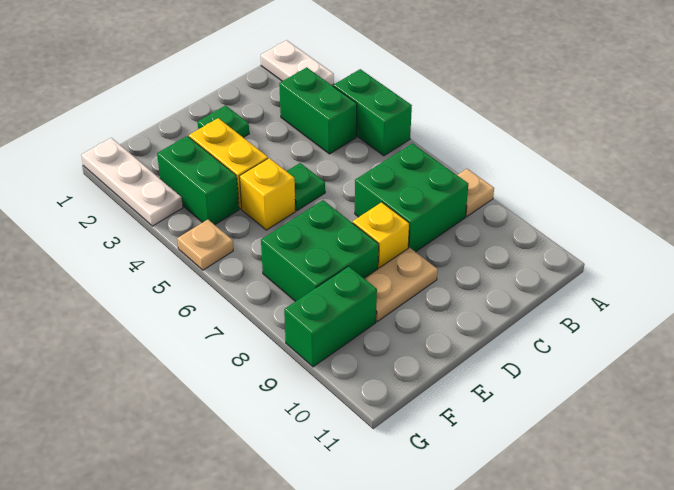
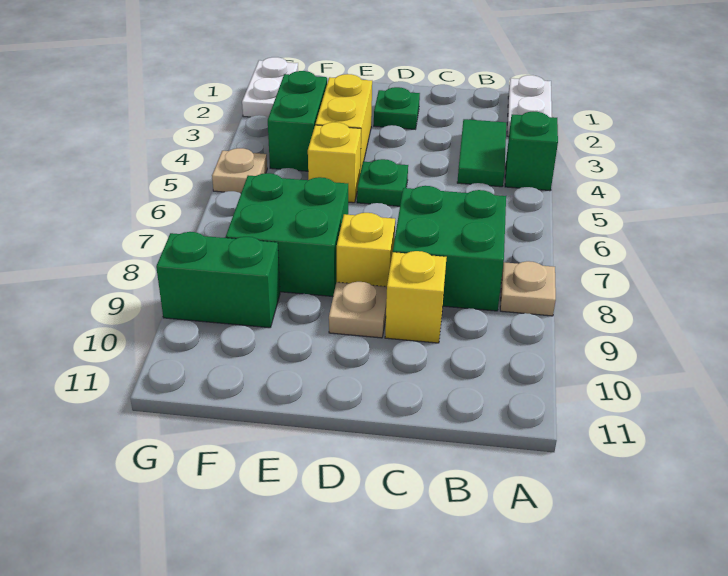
green brick A4:A5 level 1 -> green brick A4 level 1
green brick B3:B4 level 1 -> green tile B3:B4 level 1
none -> yellow brick C9 level 1
tan plate D9:E9 level 1 -> tan plate D9 level 1
white plate G1:G3 level 1 -> white plate G1:G2 level 1

